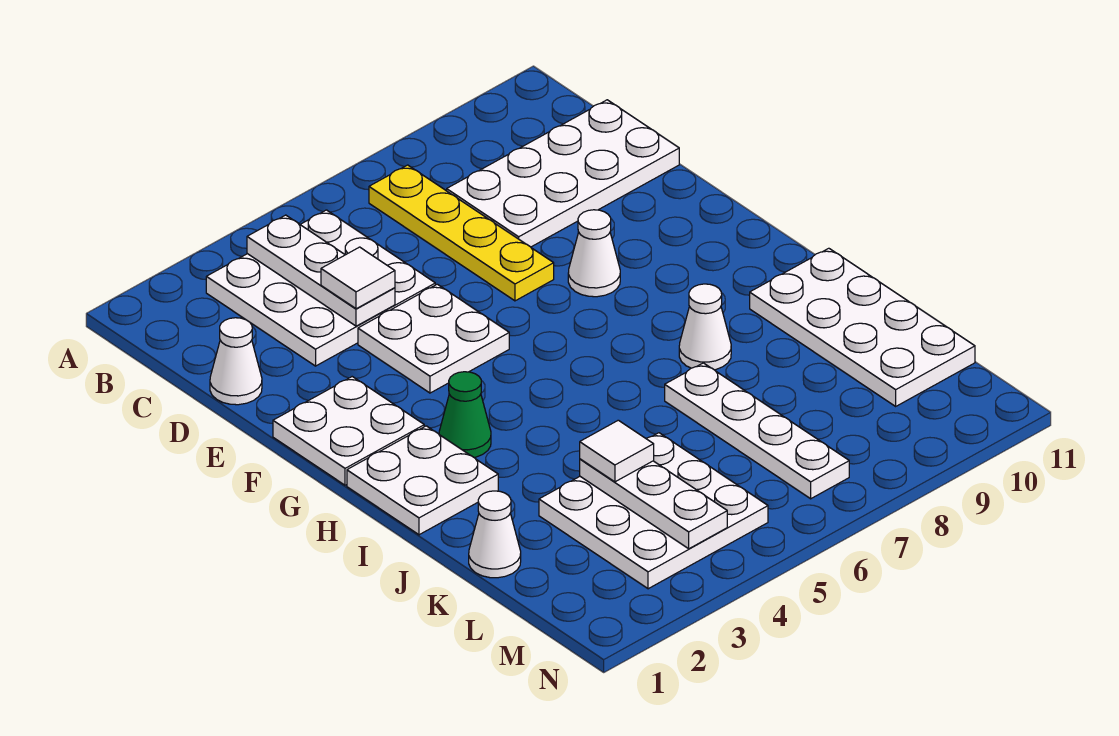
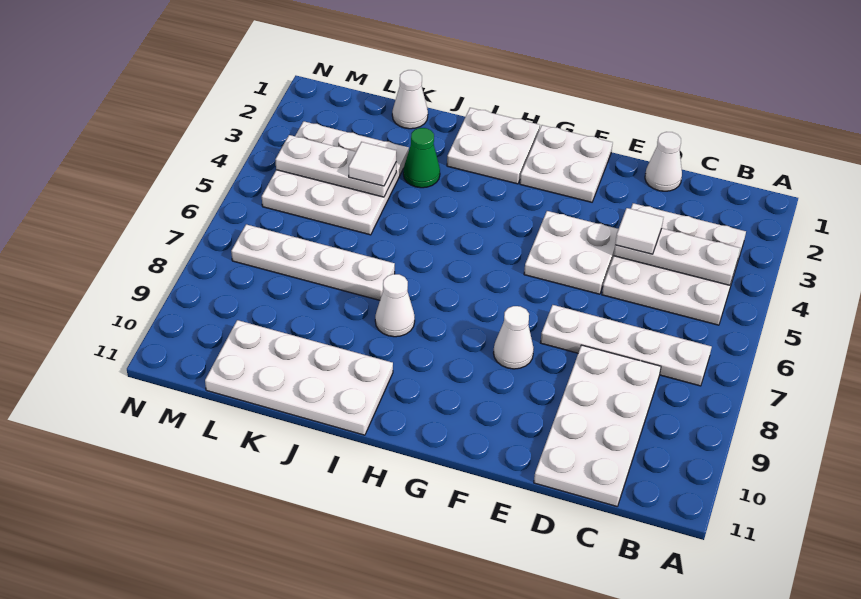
yellow plate B7:E7 level 1 -> white plate B7:E7 level 1
green cone H3 level 1 -> green cone J3 level 1

